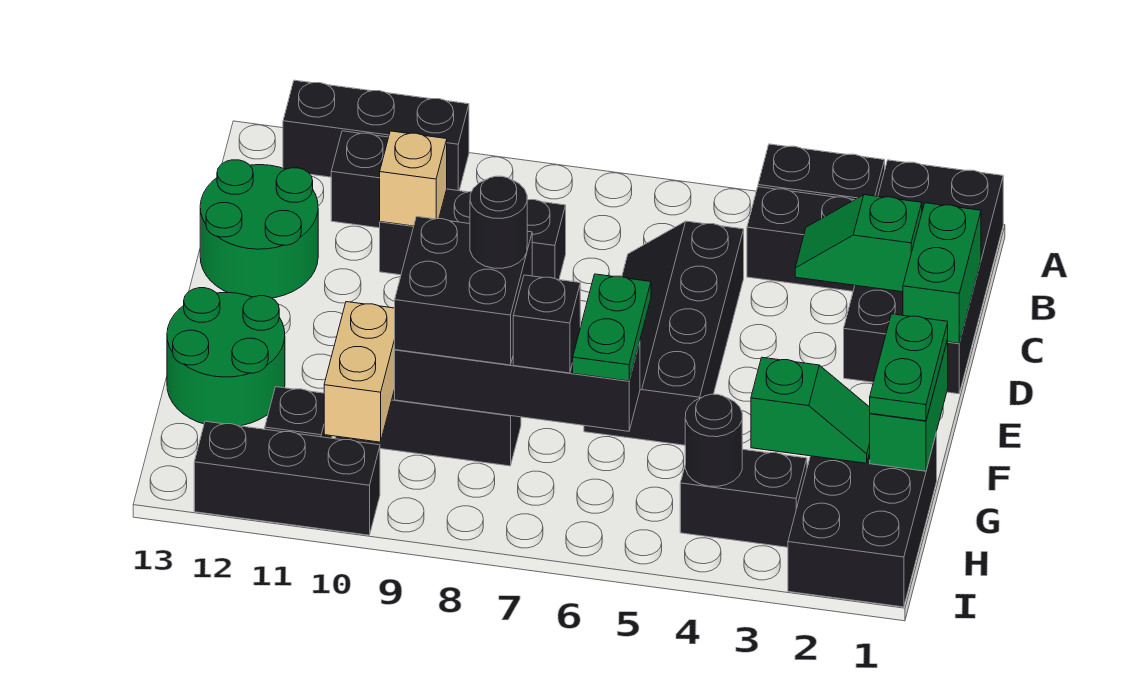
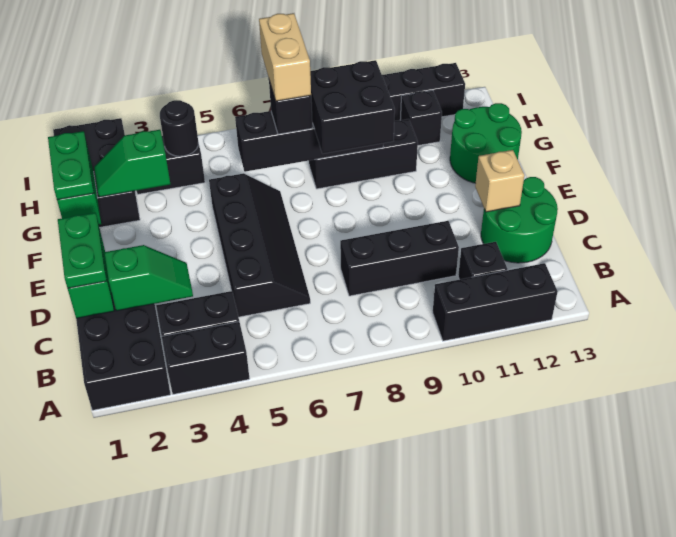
tan brick C10 level 2 -> tan brick D12 level 2
green plate F6:G6 level 3 -> green plate C1:D1 level 3
black round brick F8 level 4 -> none
tan brick G10:H10 level 2 -> tan brick G7:H7 level 4

